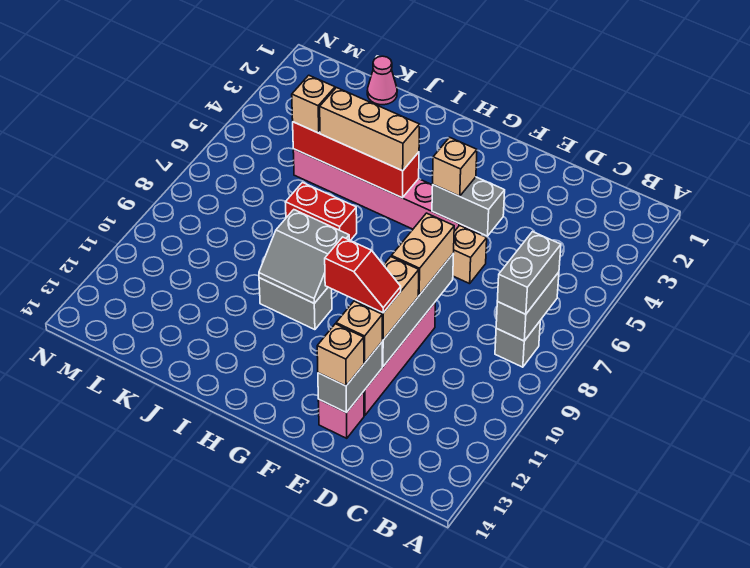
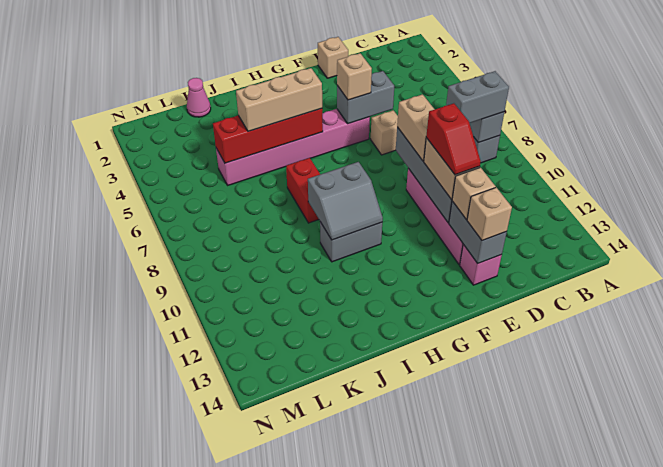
grey brick B7:B8 level 3 -> grey brick B8:C8 level 3
red slope E11:F11 level 4 top F -> red slope E10:E11 level 4 top 10
red brick I7:J7 level 1 -> red brick I7:I8 level 1
tan brick K5 level 3 -> tan brick E1 level 1

